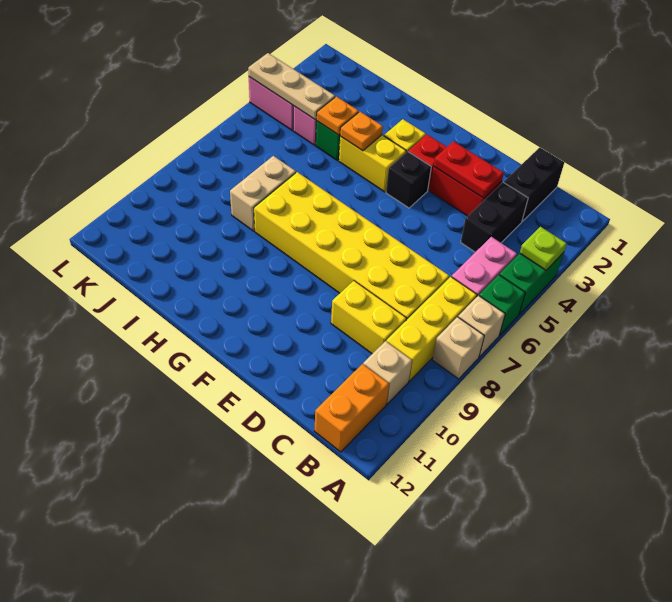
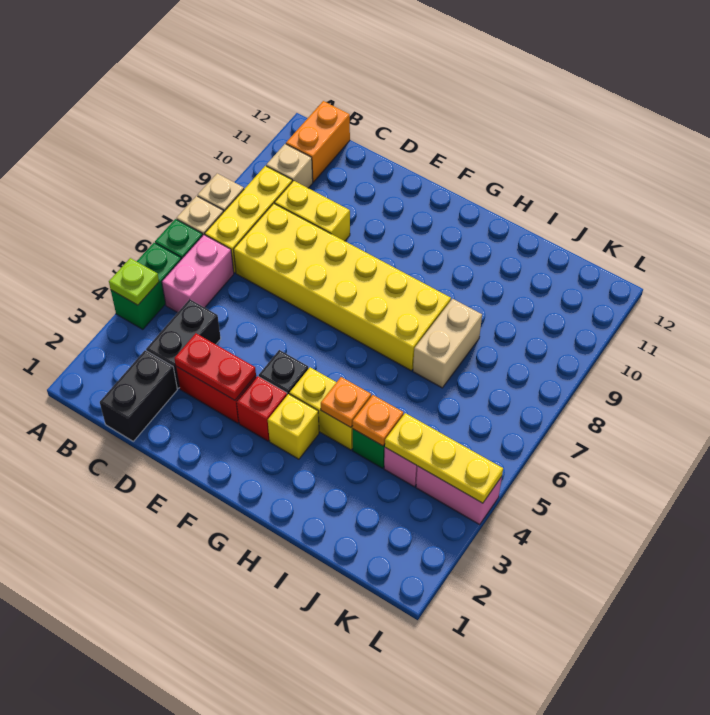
tan plate J4:L4 level 2 -> yellow plate J4:L4 level 2

